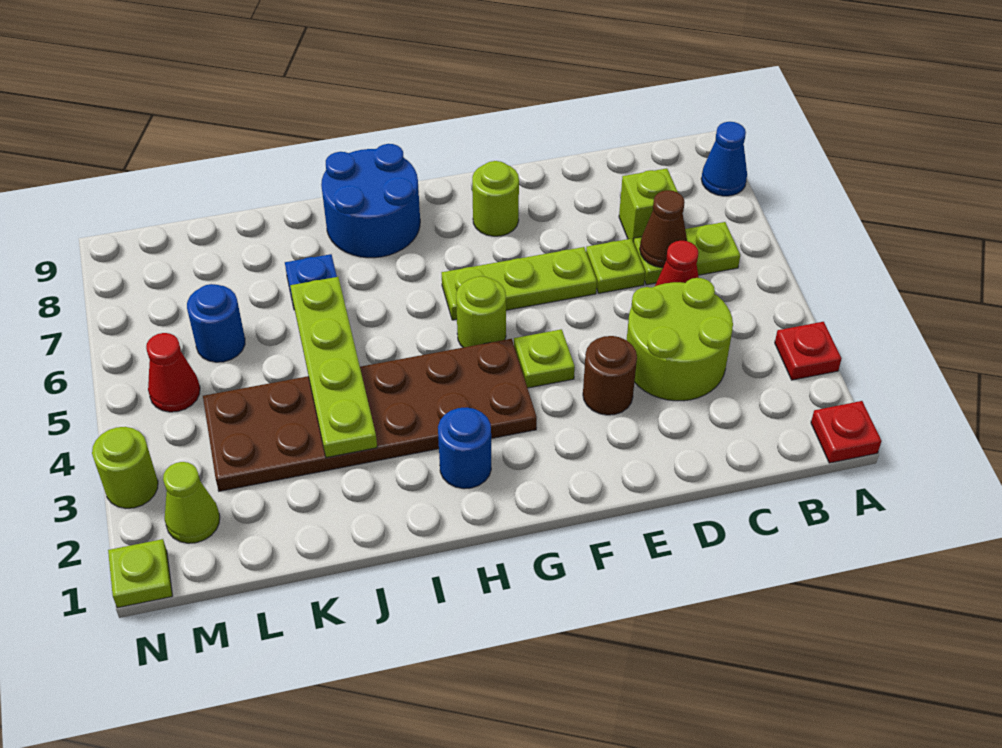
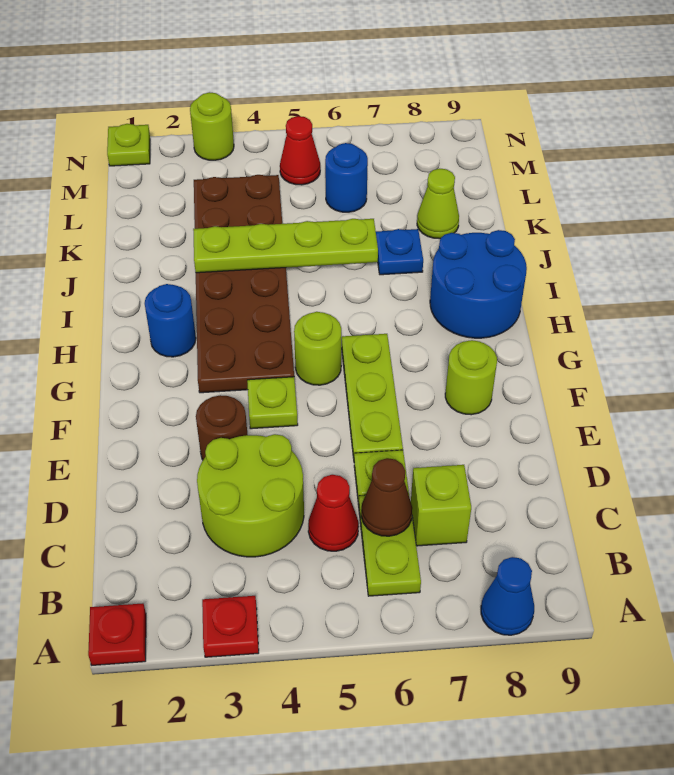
lime cone M2 level 1 -> lime cone K8 level 1

